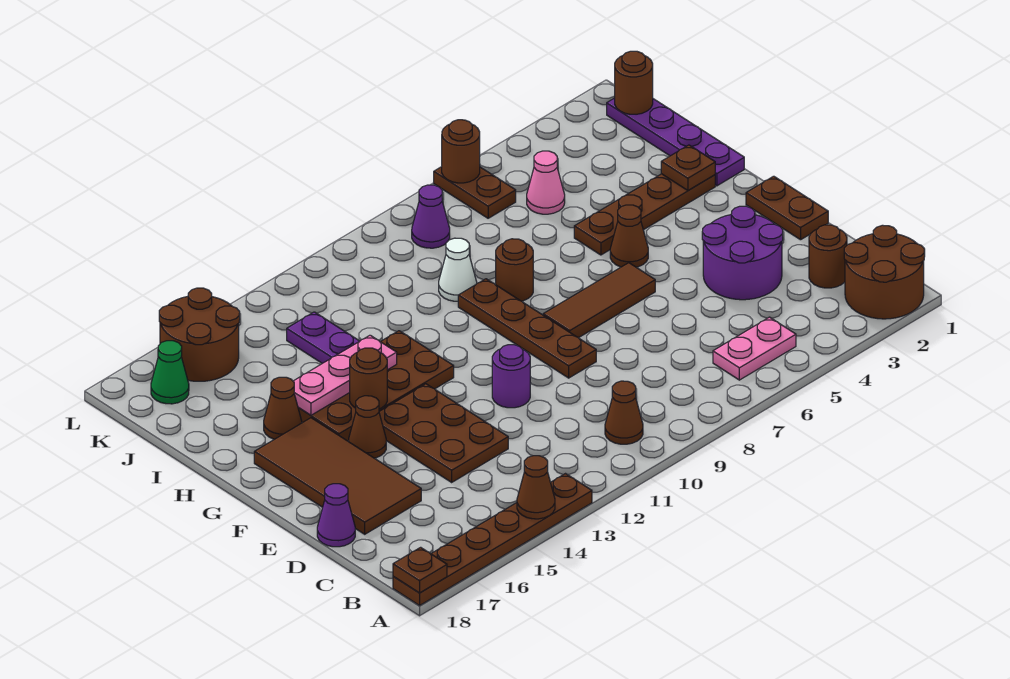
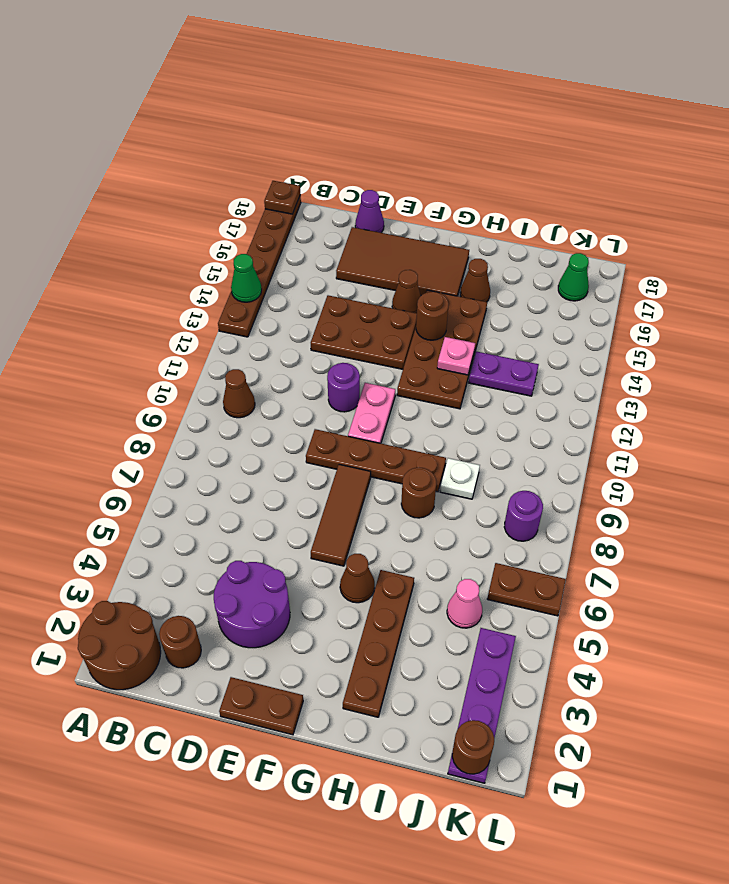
brown cone A14 level 2 -> green cone A14 level 2
pink plate B5:B6 level 1 -> pink plate F10:F11 level 1
purple plate H1:K1 level 1 -> purple plate K1:K4 level 1
brown plate H2 level 2 -> none
pink plate H13:H15 level 2 -> pink plate H13 level 2
white cone I9 level 1 -> white plate I9 level 1
purple cone K8 level 1 -> purple round brick K8 level 1
brown round brick K15:L16 level 1 -> none
brown round brick L6 level 2 -> none

